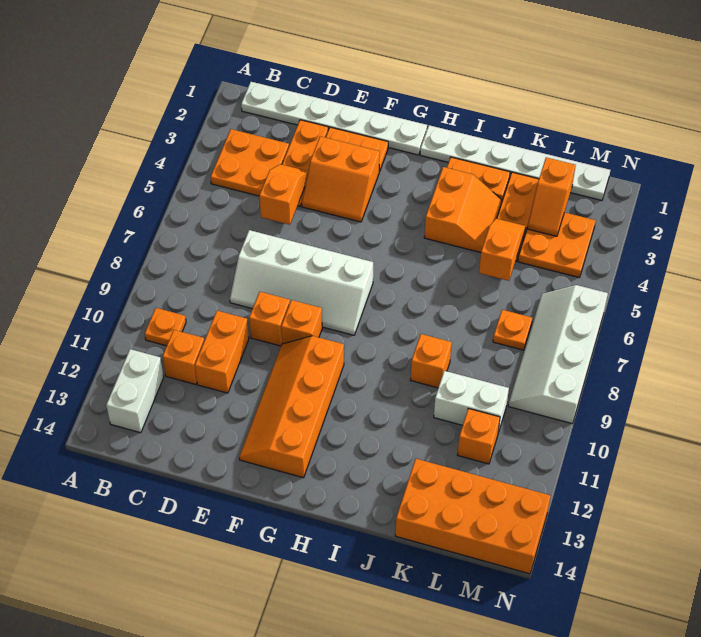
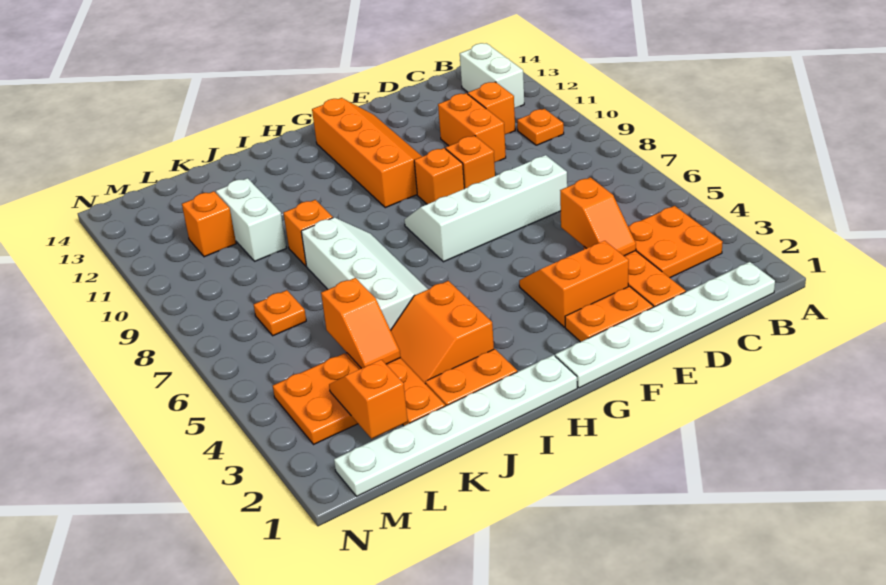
white brick K10:L10 level 1 -> white brick K10:K11 level 1
orange brick K13:N14 level 1 -> none
white slope M6:N9 level 1 top N -> white slope I5:J8 level 1 top J

